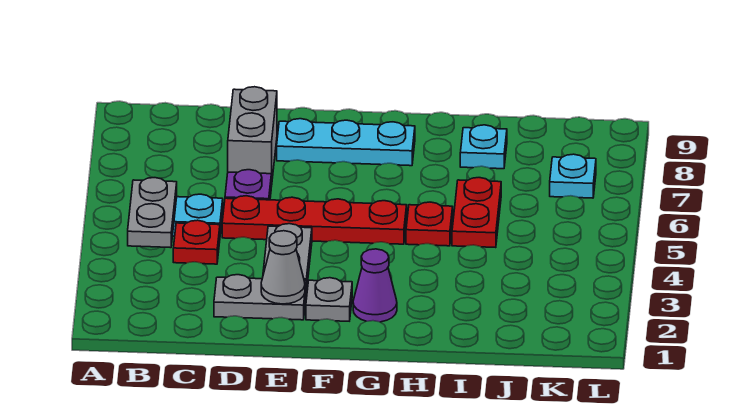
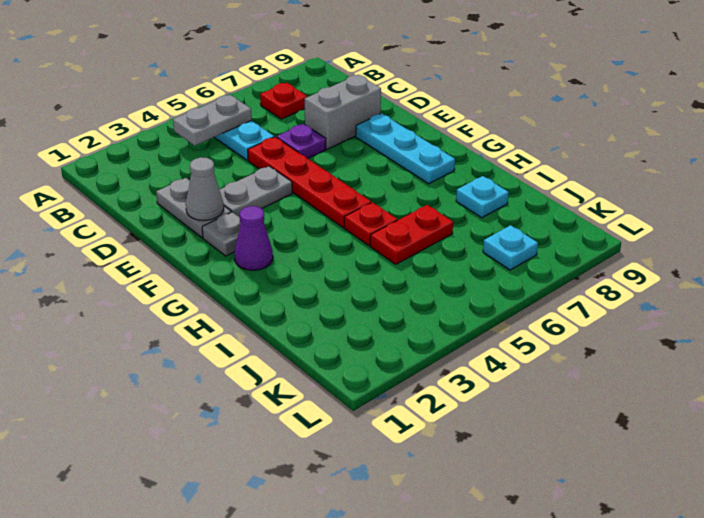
red plate C4 level 1 -> red plate B7 level 1

